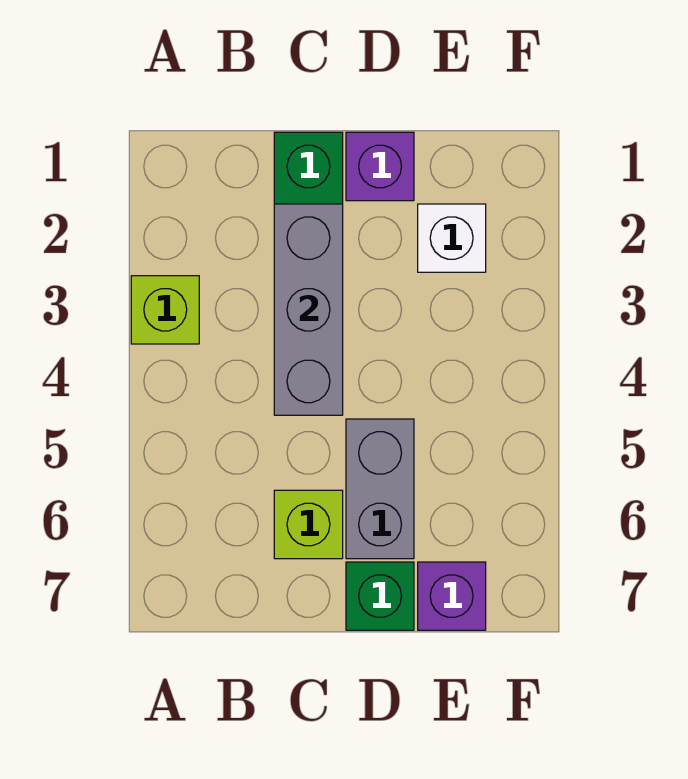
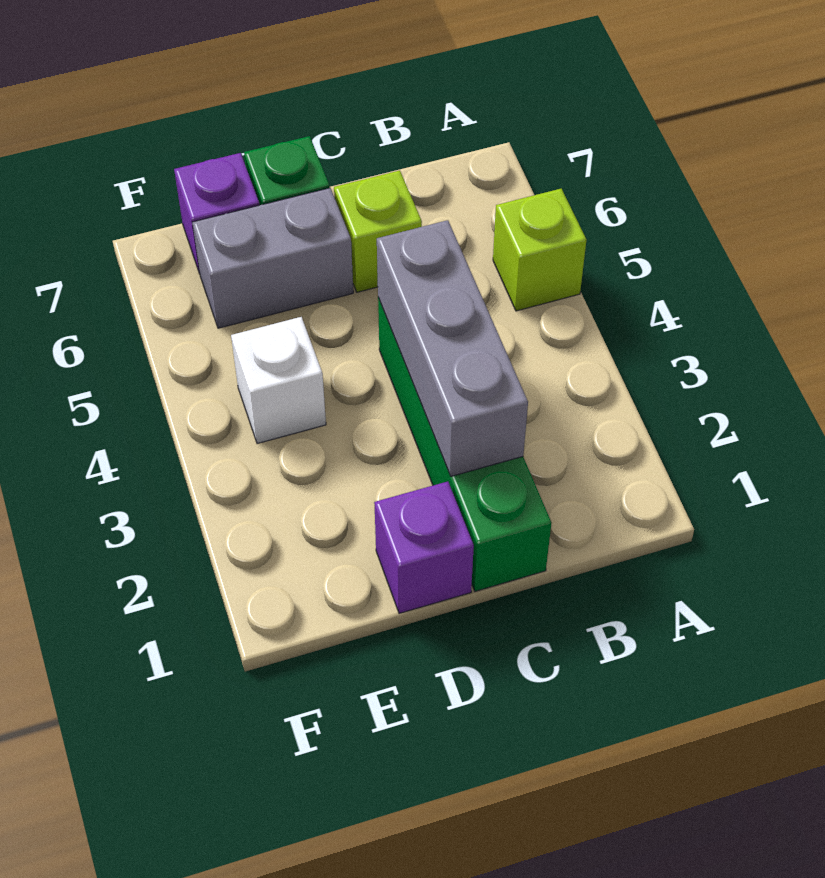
lime brick A3 level 1 -> lime brick A5 level 1
grey brick D5:D6 level 1 -> grey brick D6:E6 level 1
white brick E2 level 1 -> white brick E4 level 1

